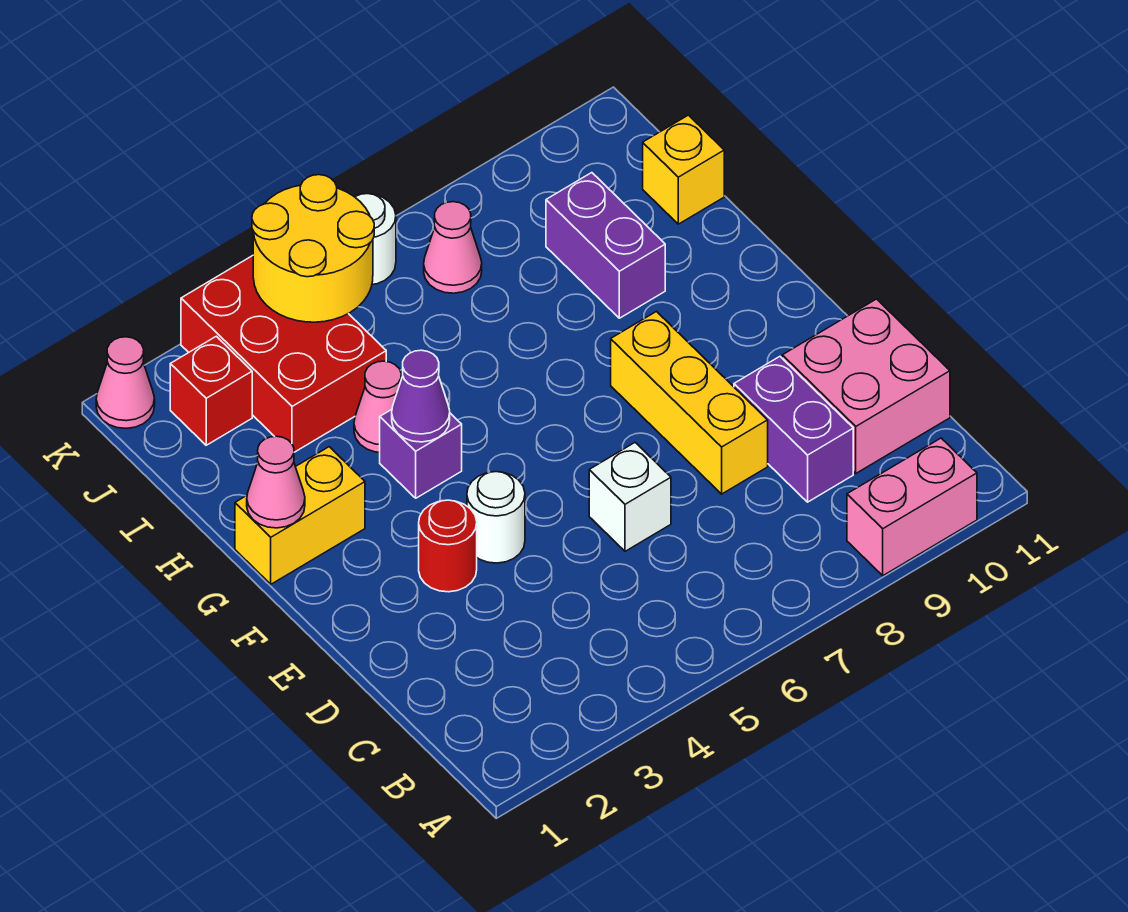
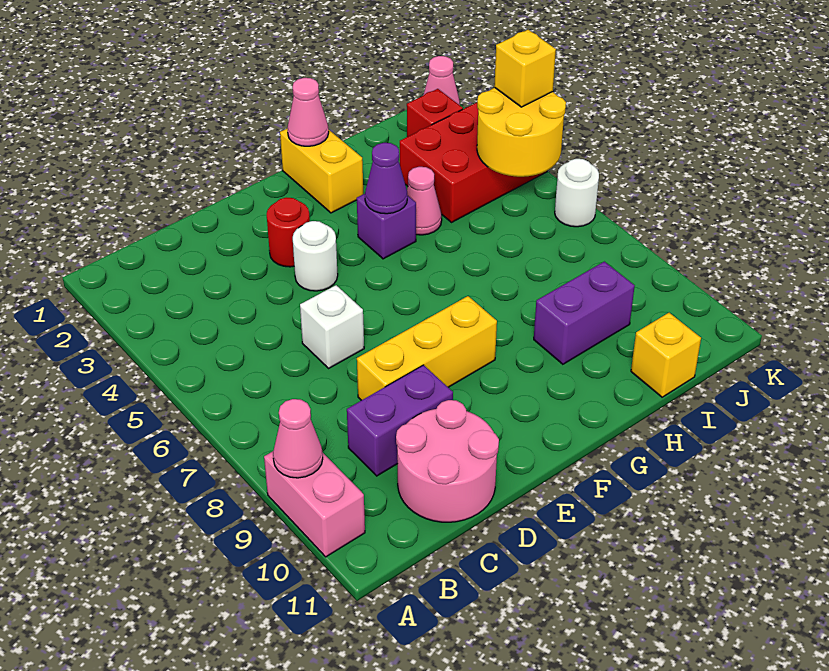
pink brick C10:D11 level 1 -> pink round brick C10:D11 level 1
pink cone J7 level 1 -> pink cone A9 level 2
none -> yellow brick K4 level 3

